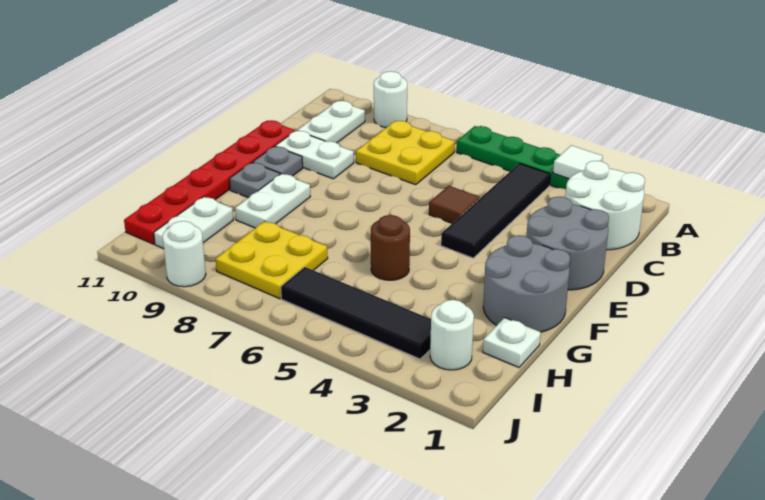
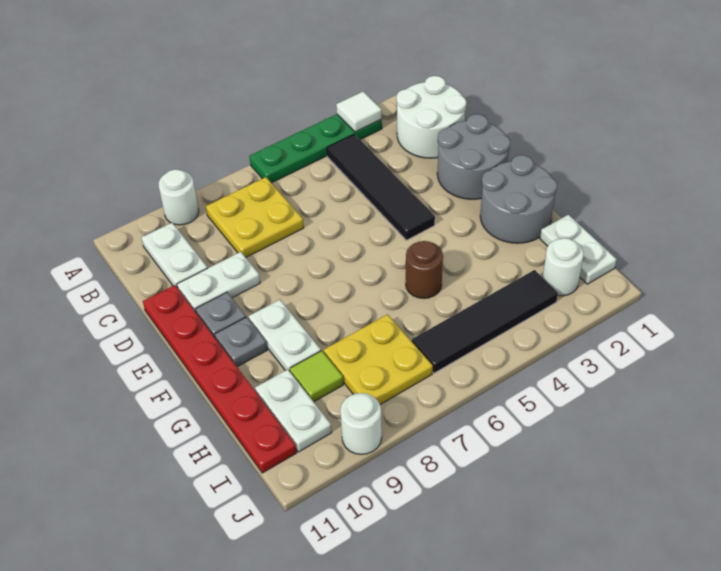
brown tile D5 level 1 -> none
white plate H1 level 1 -> white plate H1:I1 level 1
none -> lime tile H9 level 1

